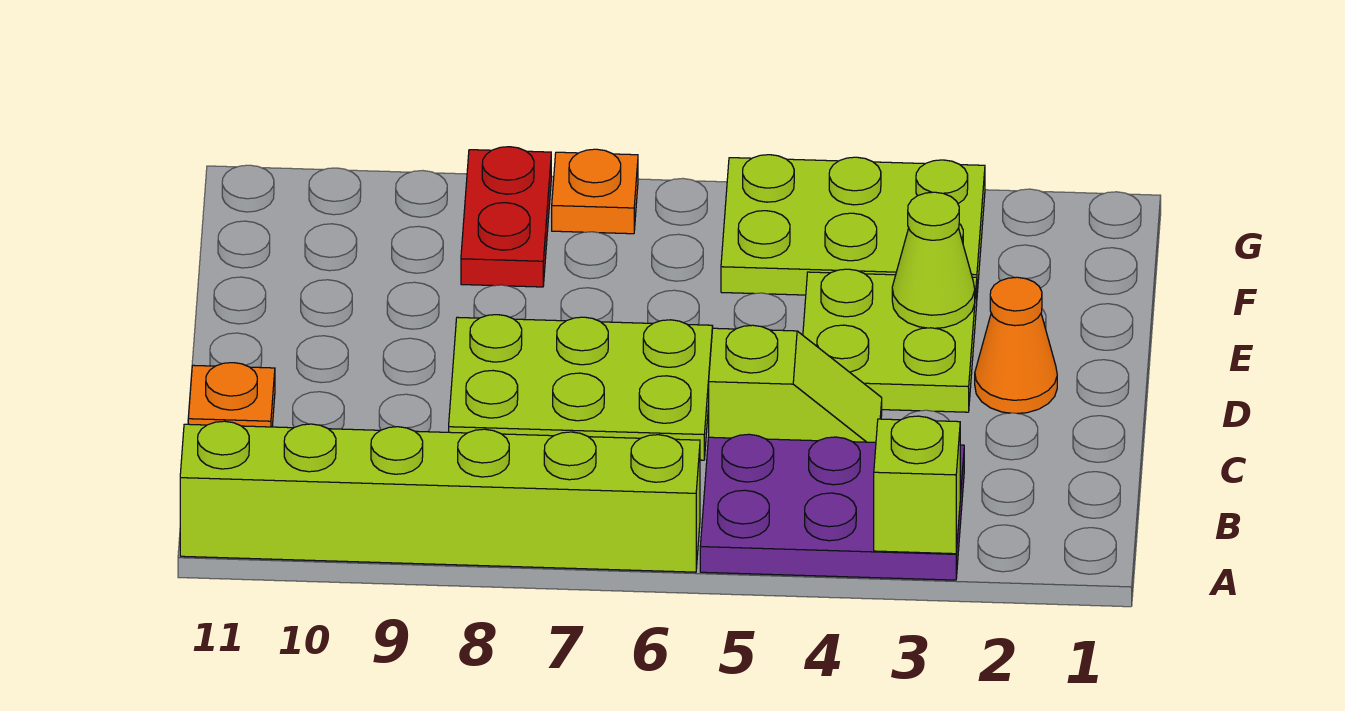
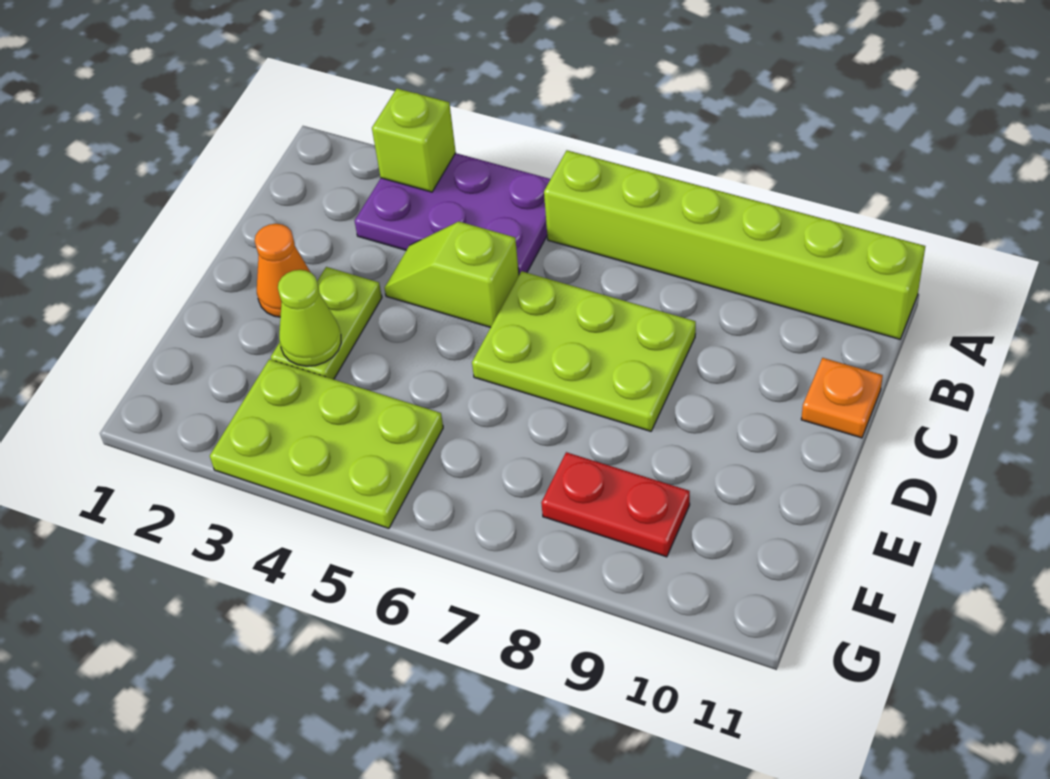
lime plate D3:E4 level 1 -> lime plate D3:E3 level 1
red plate F8:G8 level 1 -> red plate F8:F9 level 1
orange plate G7 level 1 -> none

